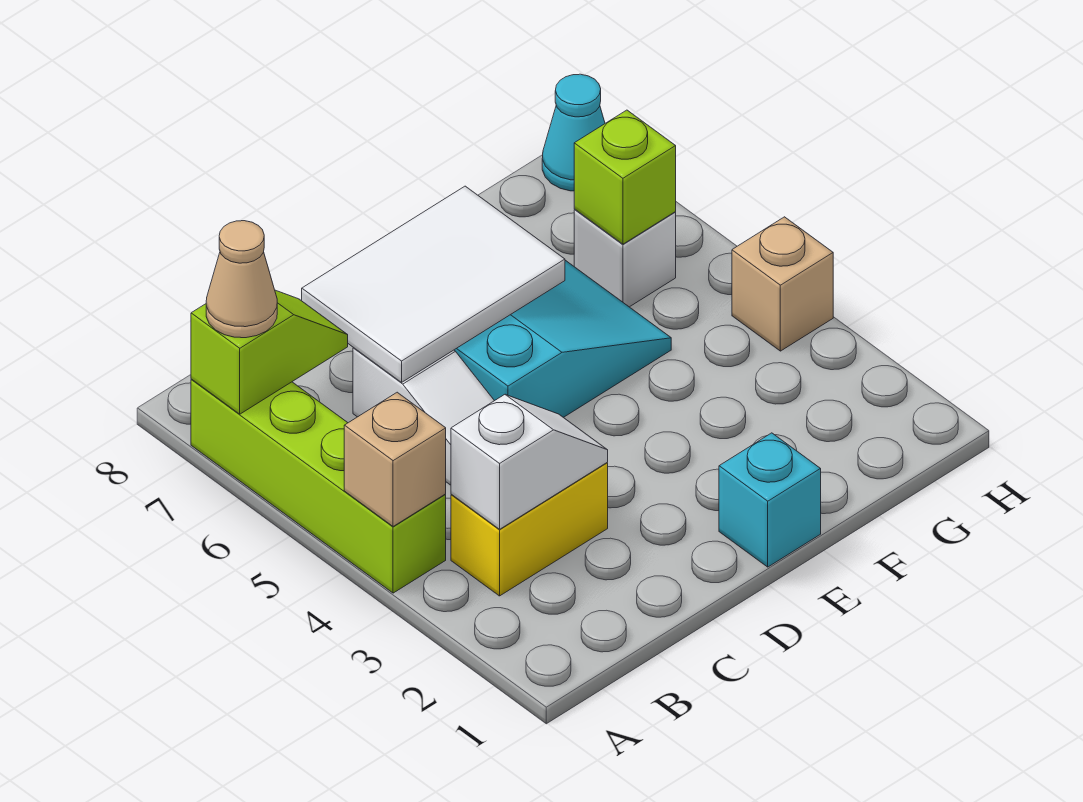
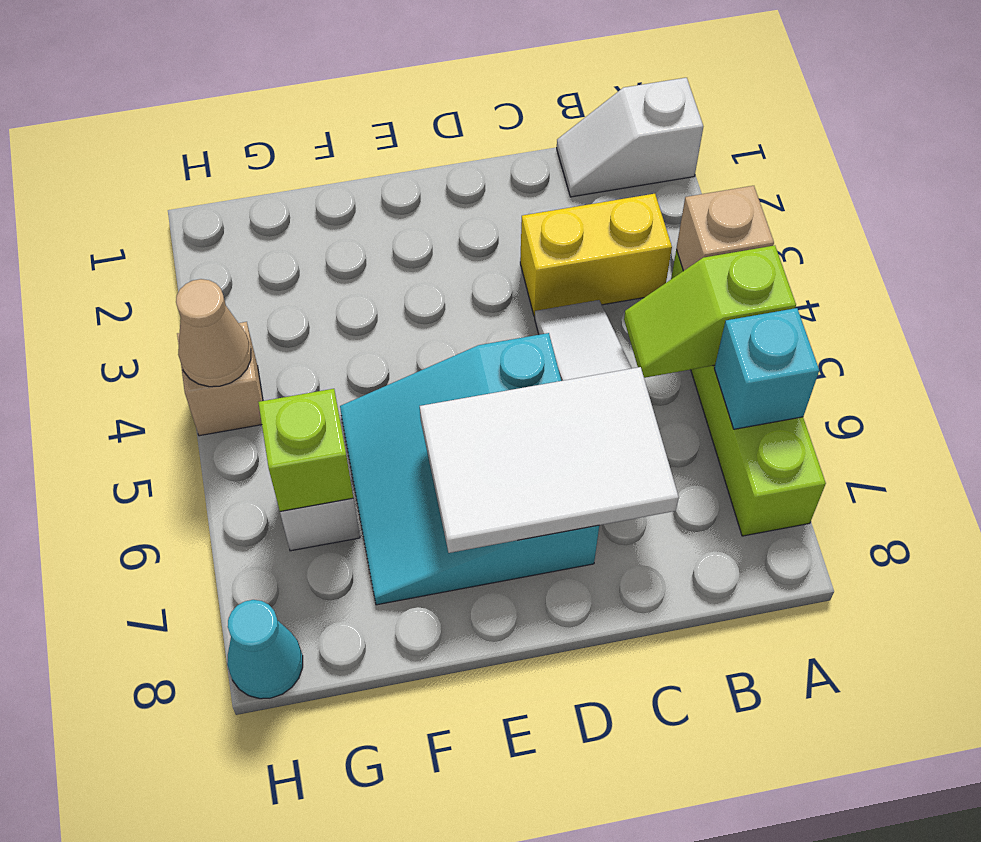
lime slope A7:B7 level 2 top A -> lime slope A5:B5 level 2 top A
tan cone A7 level 3 -> tan cone H4 level 2
white slope B3:C3 level 2 top B -> white slope A1:B1 level 1 top A
cyan brick E1 level 1 -> cyan brick A6 level 2

